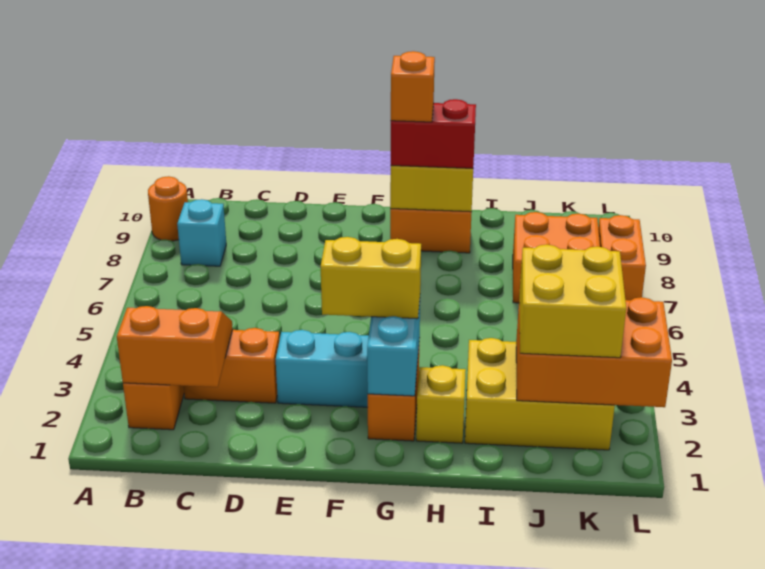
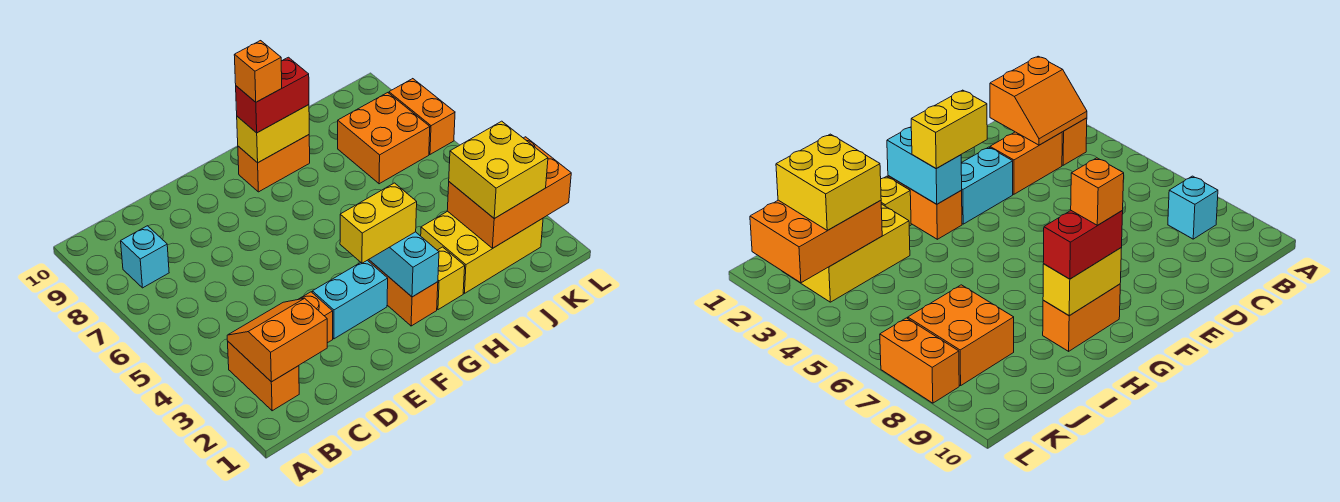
orange round brick A9 level 1 -> none

